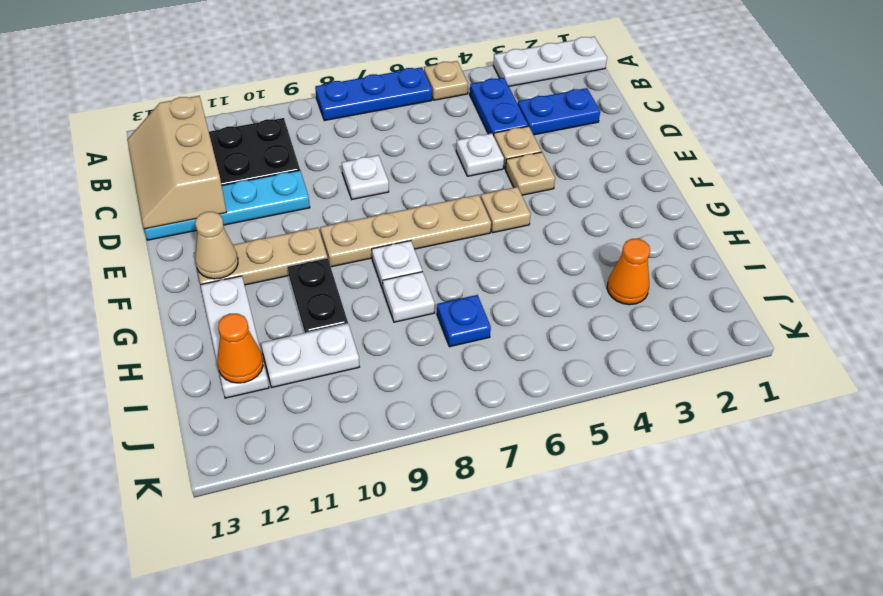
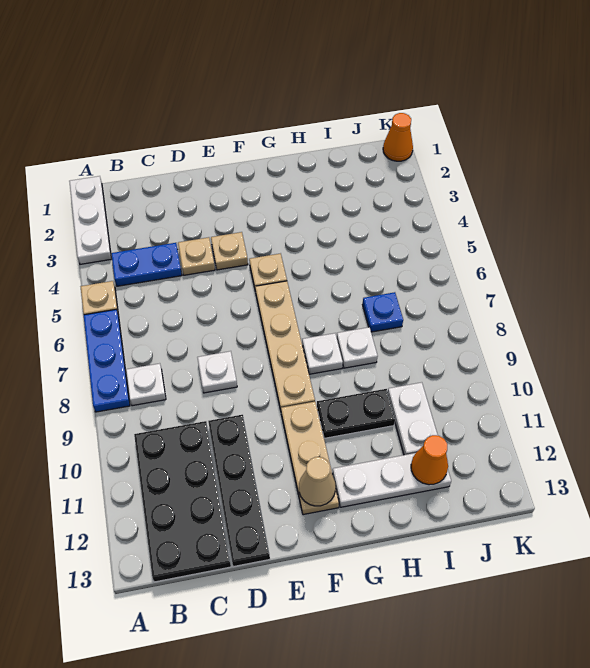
tan slope B12:D13 level 2 top 12 -> none
blue plate C2:C3 level 1 -> none
white plate D5 level 1 -> white plate B8 level 1
cyan plate D10:D13 level 1 -> black plate D10:D13 level 1
orange cone I3 level 1 -> orange cone K1 level 1

